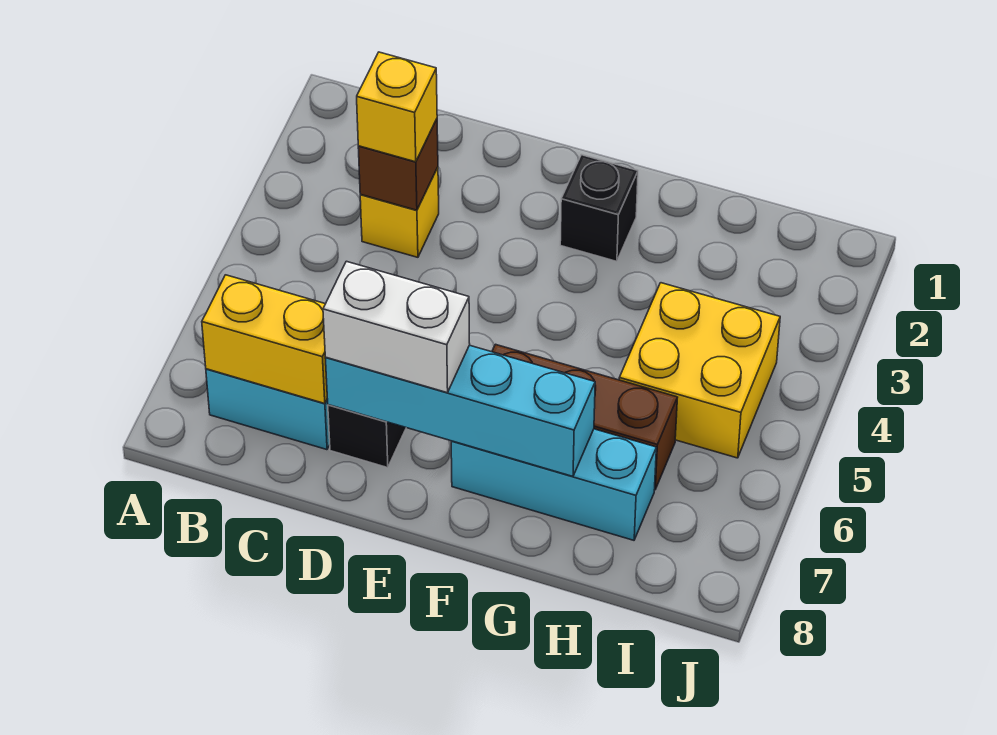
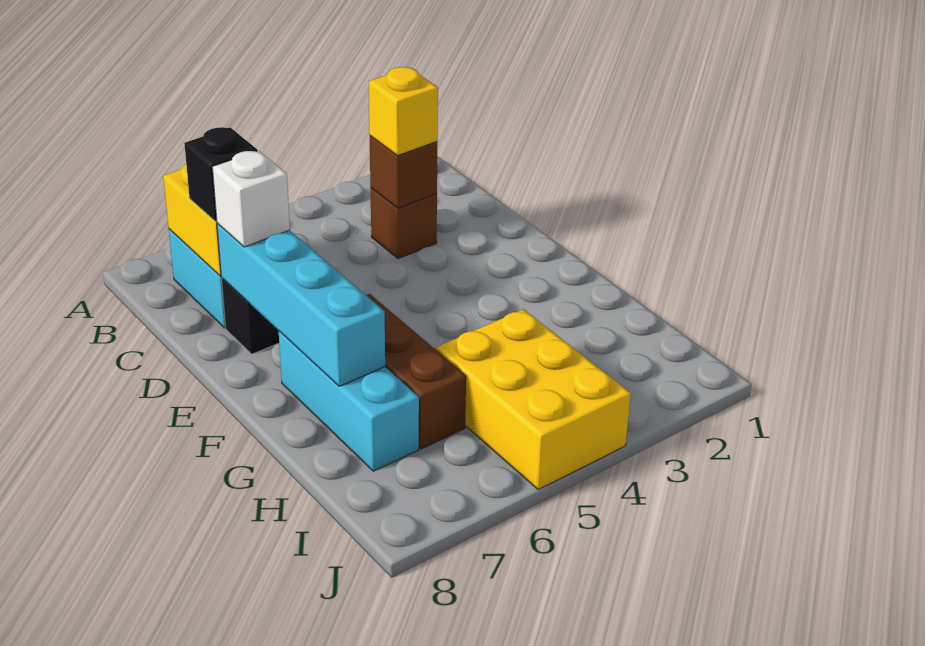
yellow brick C3 level 1 -> brown brick C3 level 1
white brick D7:E7 level 3 -> white brick D7 level 3
black brick F2 level 1 -> black brick C7 level 3
yellow brick H4:I5 level 1 -> yellow brick H4:J5 level 1

